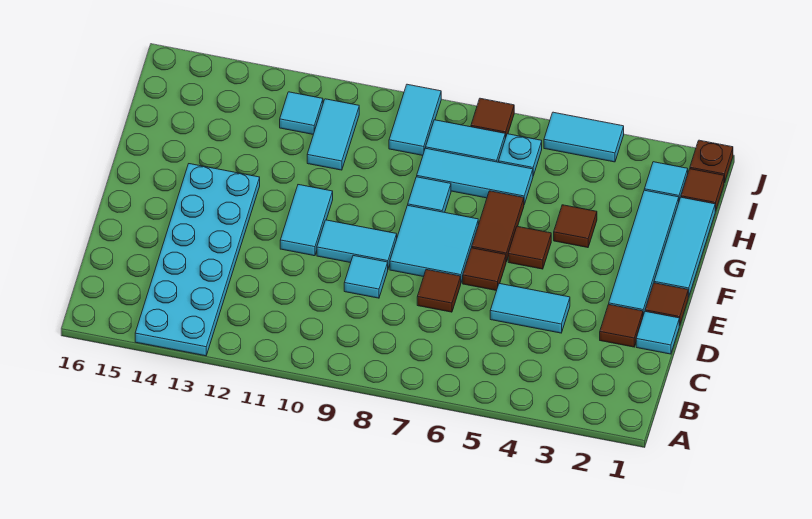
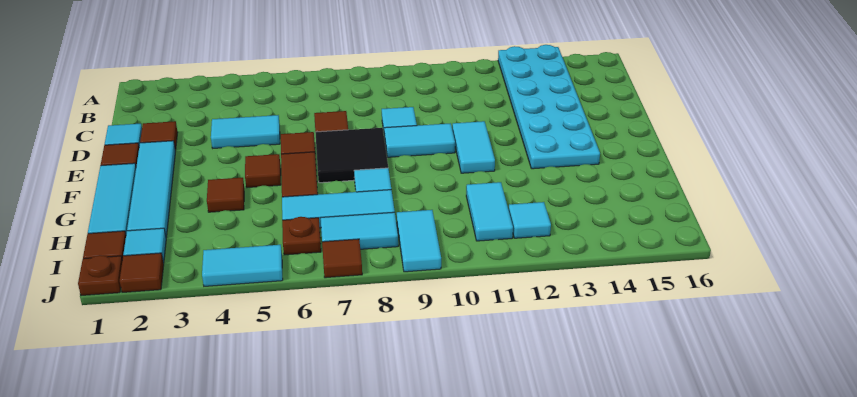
cyan tile E7:F8 level 1 -> black tile E7:F8 level 1
cyan plate I6 level 1 -> brown plate I6 level 1
none -> brown tile J2 level 1

